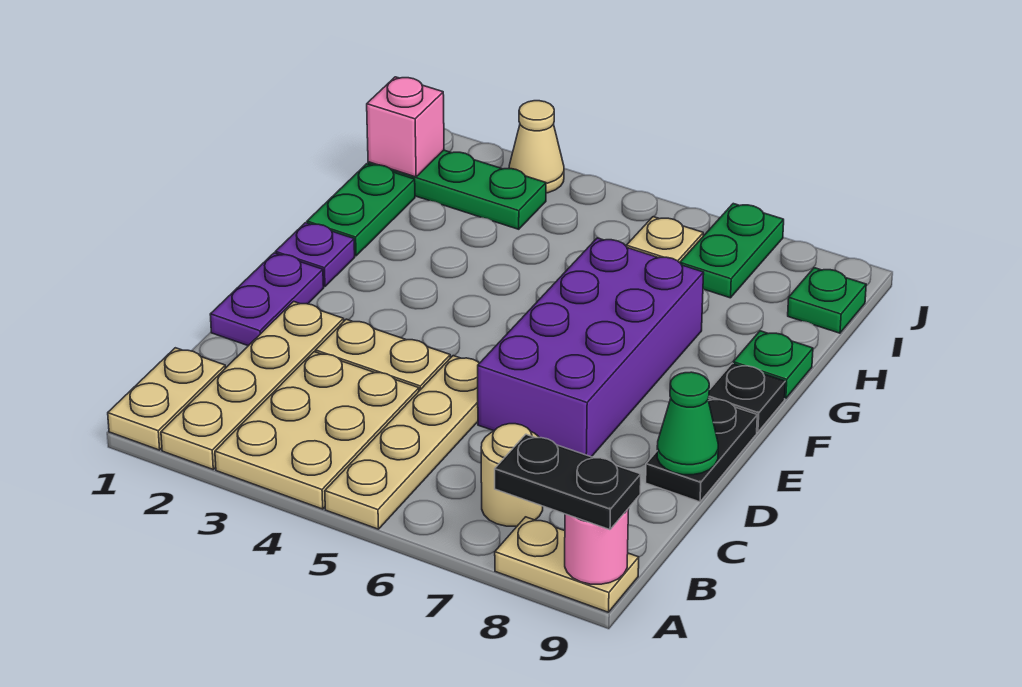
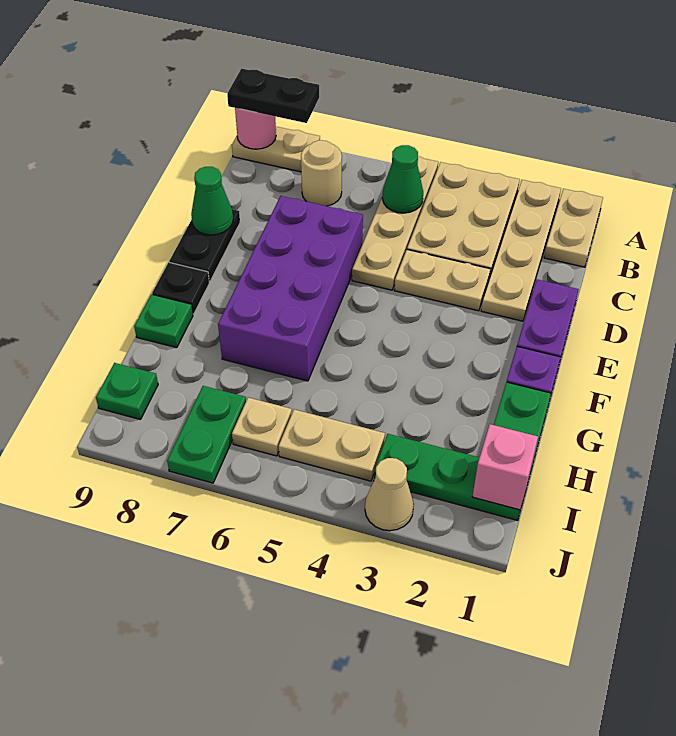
none -> green cone B5 level 2
none -> tan plate I4:I5 level 1

